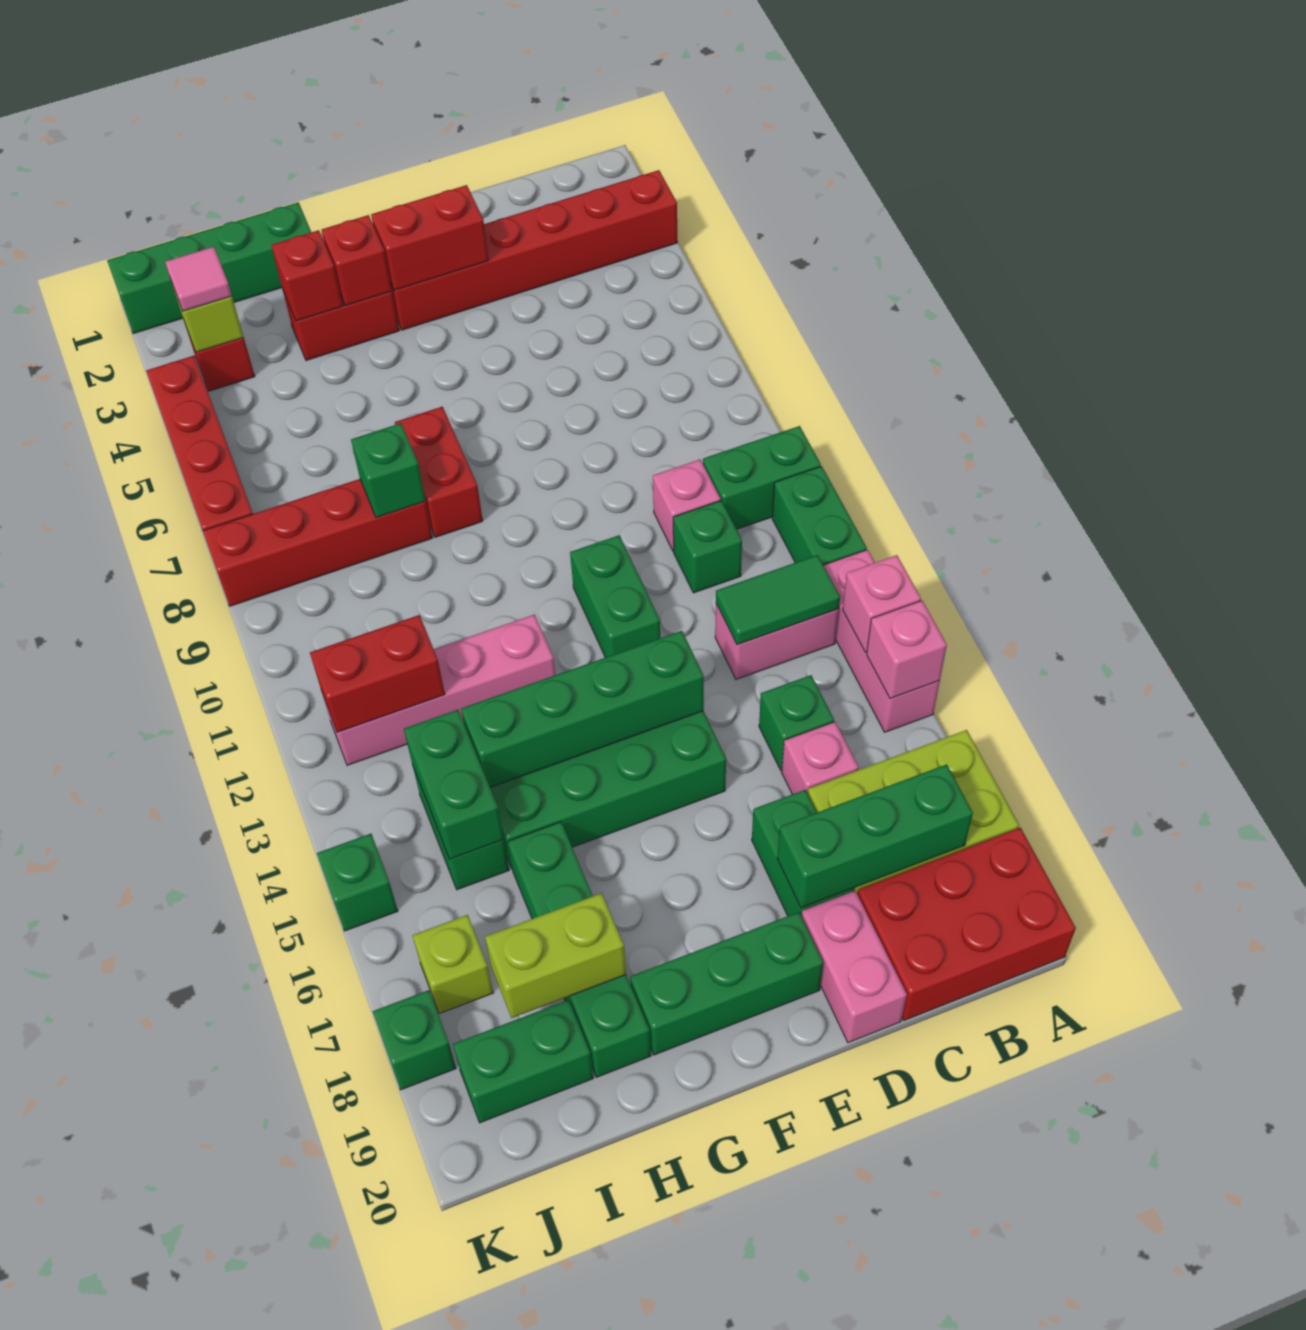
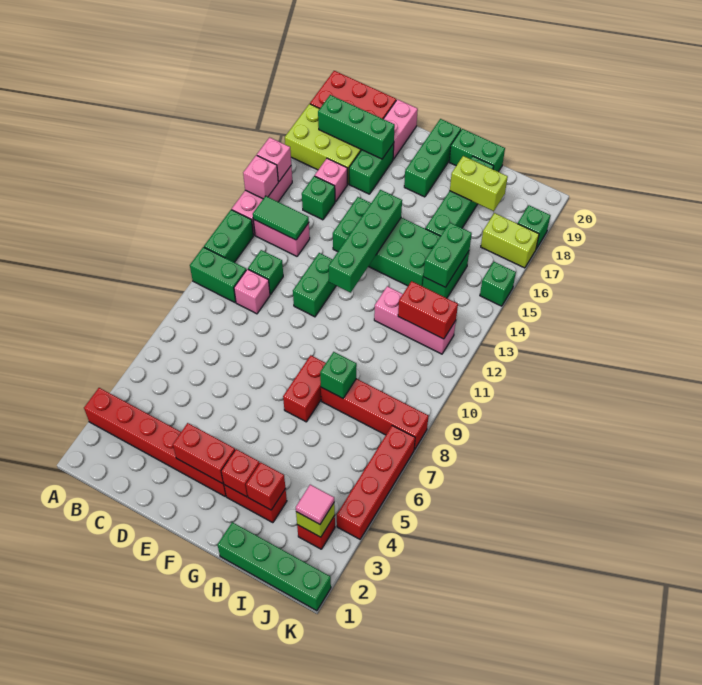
green brick E14:H14 level 2 -> green brick F12:F15 level 2
green brick E19:G19 level 1 -> green brick F18:F20 level 1
pink brick G12:J12 level 1 -> pink brick H12:J12 level 1
green brick I19:J19 level 1 -> green brick G20:H20 level 1
lime brick J17 level 1 -> lime brick J17:K17 level 1

